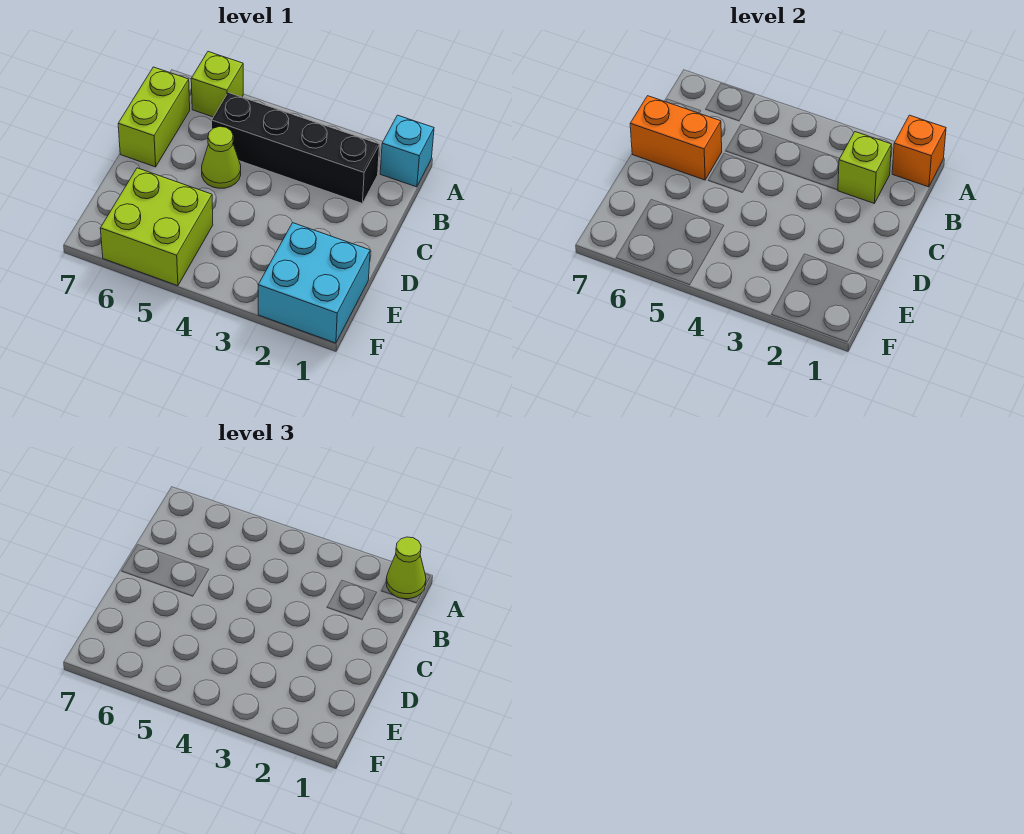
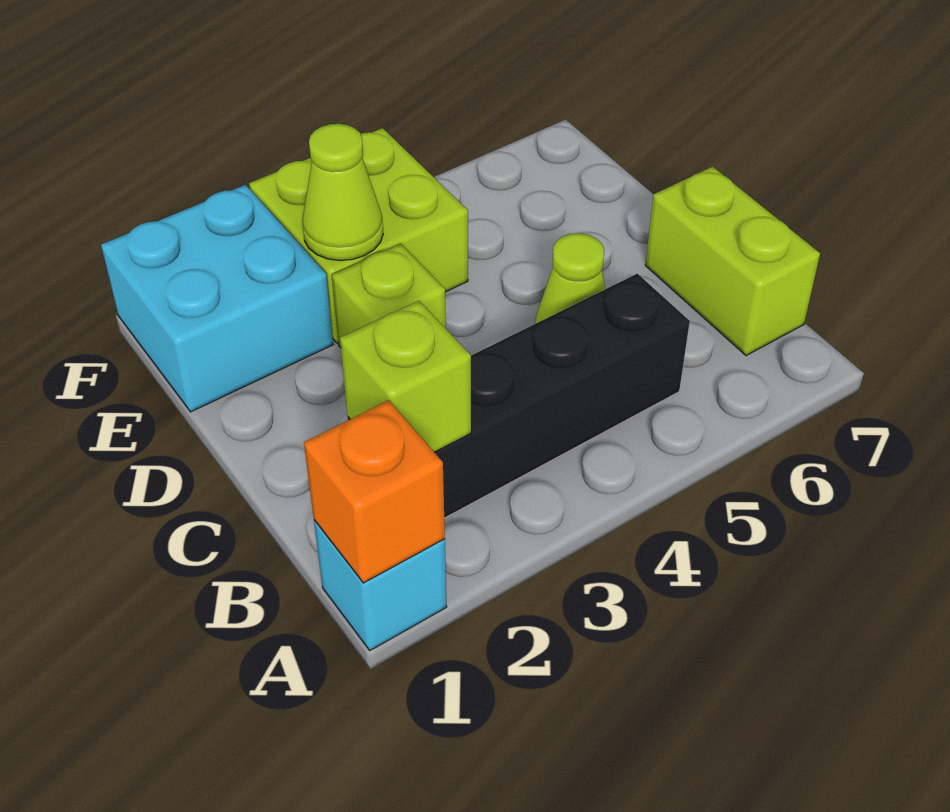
lime cone A1 level 3 -> lime cone E3 level 2
lime brick A6 level 1 -> lime brick D3 level 1
orange brick C6:C7 level 2 -> none
lime brick E5:F6 level 1 -> lime brick E3:F4 level 1

